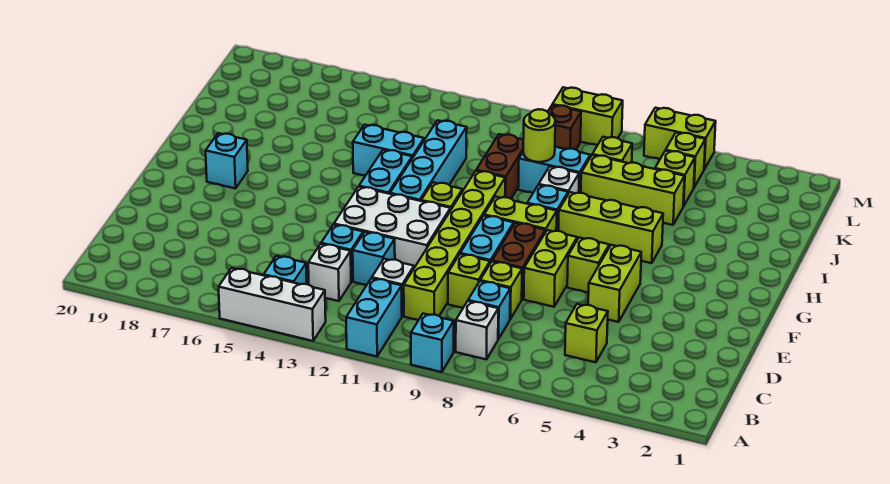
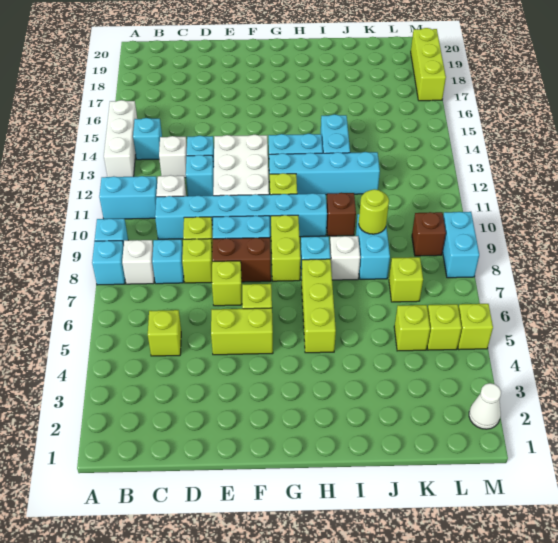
lime brick C10:H10 level 1 -> cyan brick C10:H10 level 1
lime brick E7:F7 level 1 -> lime brick E7 level 1
cyan brick G18 level 1 -> cyan brick A8 level 1
brown brick I10:J10 level 1 -> brown brick I10 level 1
lime brick J5:J7 level 1 -> lime brick M17:M19 level 1
none -> white cone M2 level 1
lime brick M5:M6 level 1 -> lime brick M5 level 1
lime brick M8:M9 level 1 -> cyan brick M8:M9 level 1

